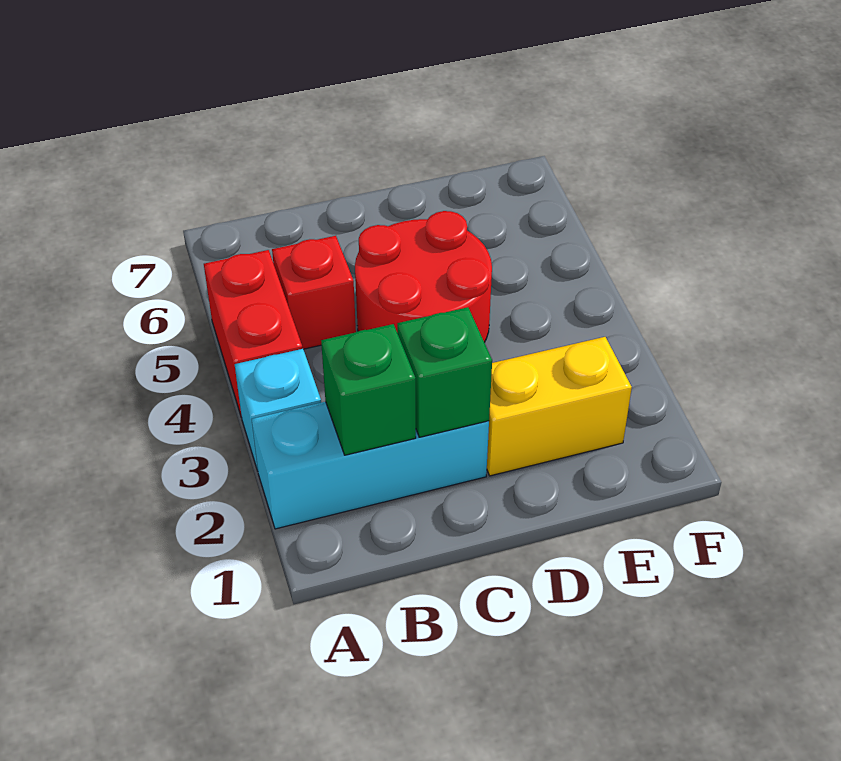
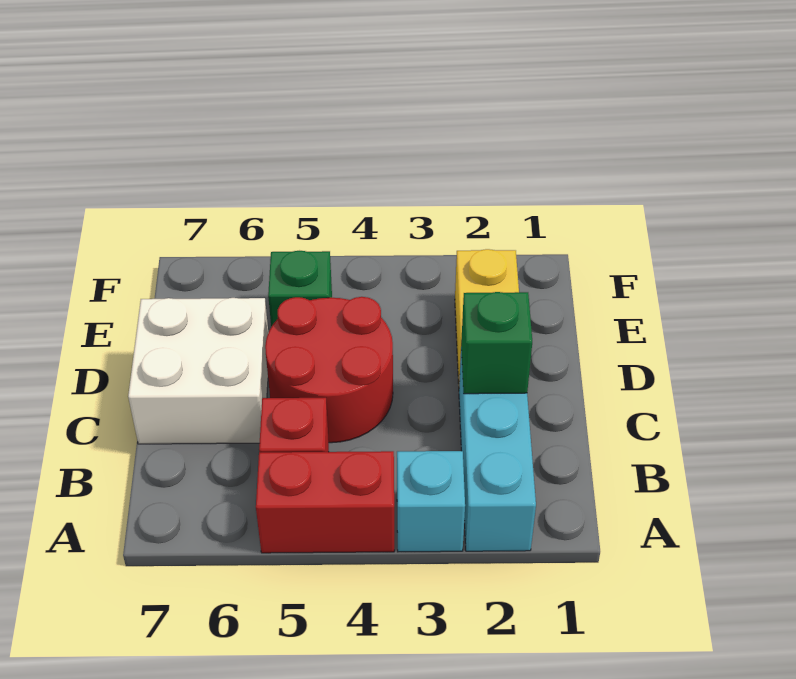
green brick B2 level 2 -> green brick E5 level 1
none -> white brick C6:D7 level 1

